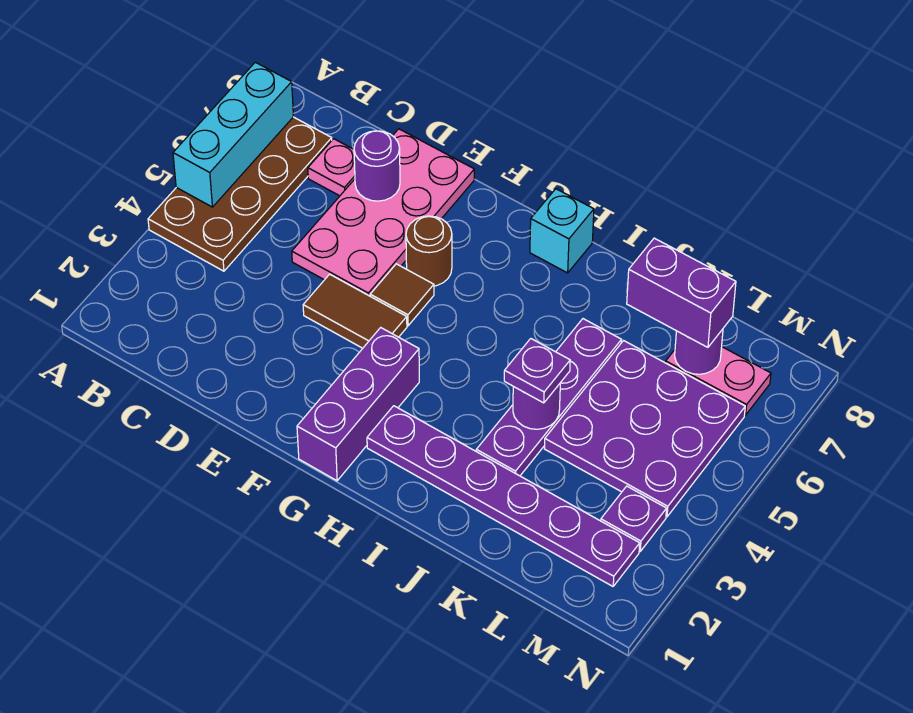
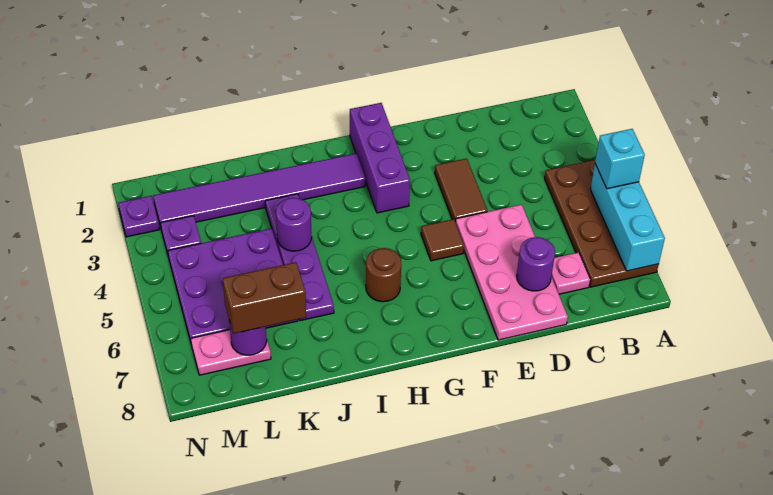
brown tile E4:F4 level 1 -> brown tile E3:E4 level 1
brown round brick F6 level 1 -> brown round brick H6 level 1
purple plate H2:M2 level 1 -> purple tile H2:M2 level 1
cyan brick H8 level 1 -> cyan brick A5 level 3
purple plate J4 level 3 -> purple plate N2 level 1
purple brick K7:L7 level 3 -> brown brick K7:L7 level 3

